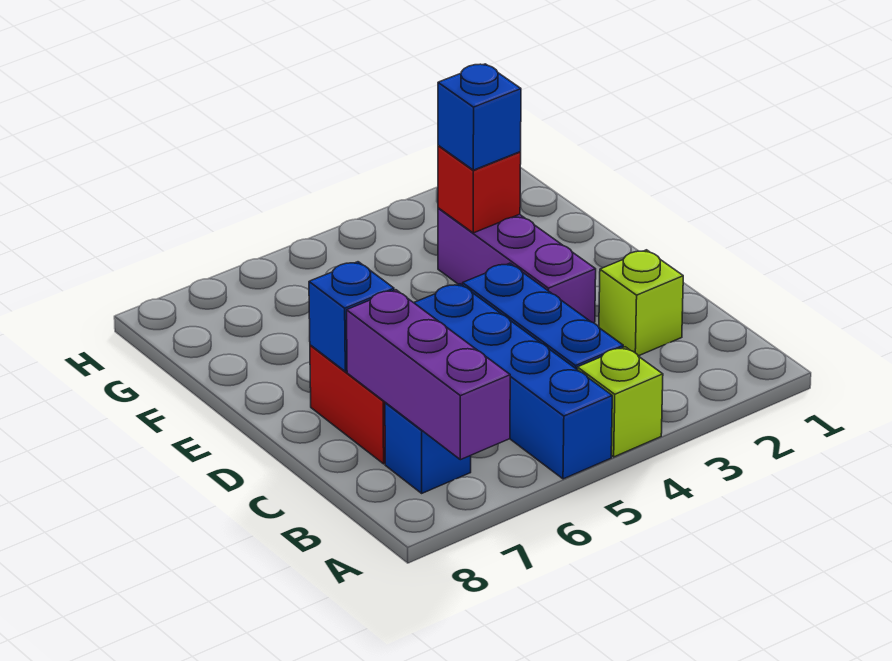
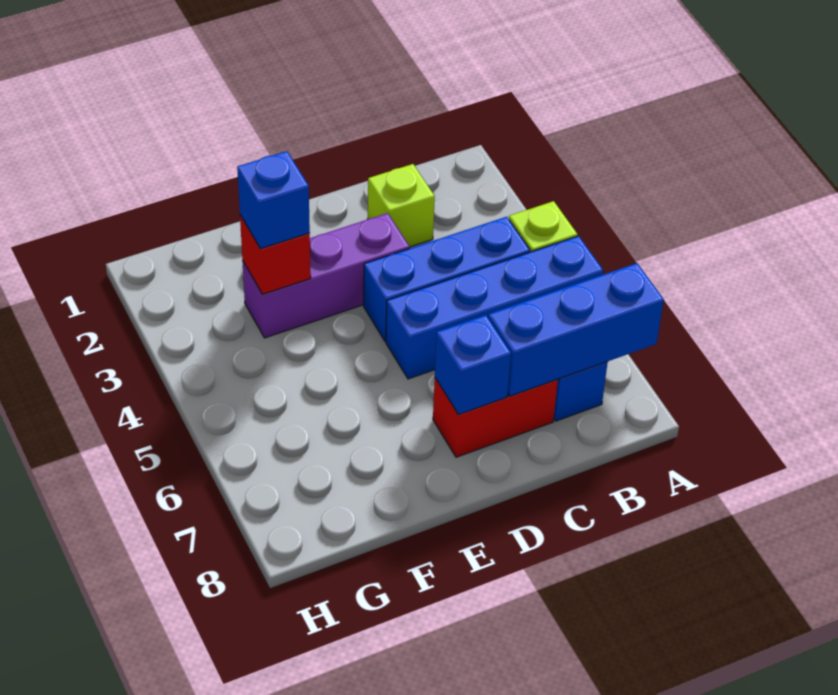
purple brick A7:C7 level 2 -> blue brick A7:C7 level 2

